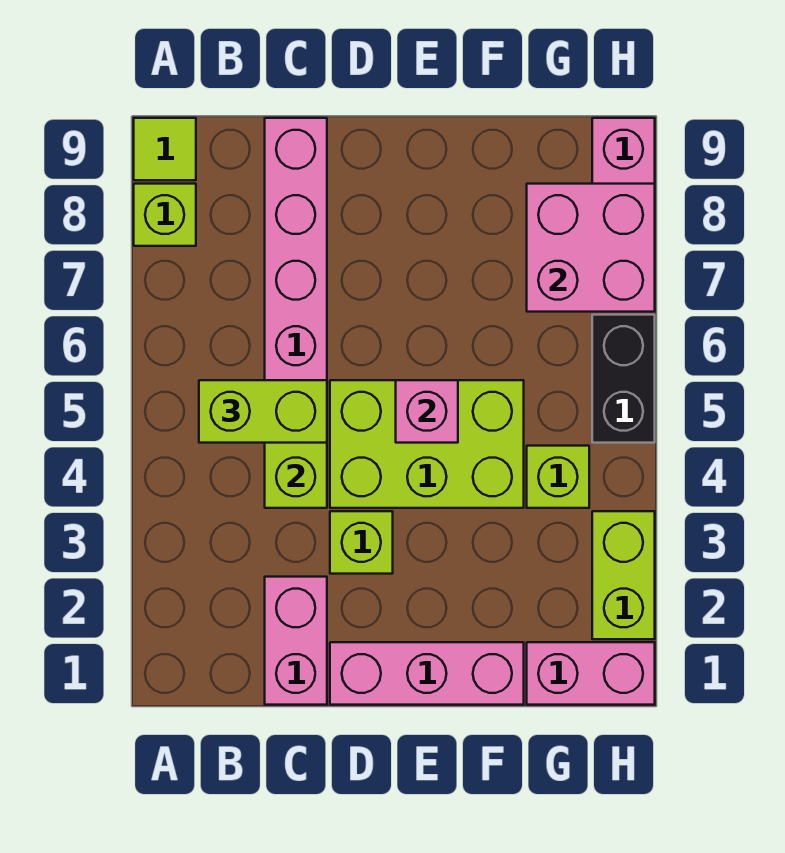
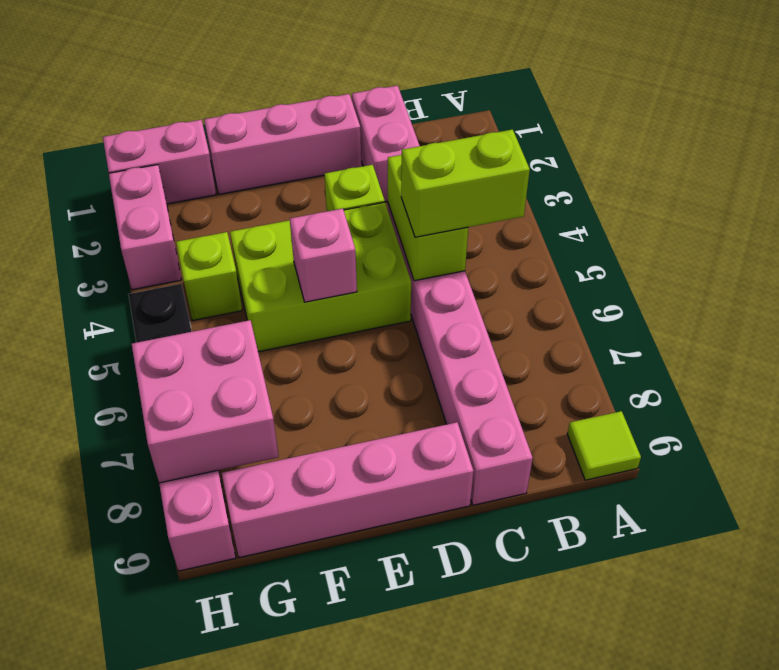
lime brick A8 level 1 -> none
none -> pink brick D9:G9 level 1
lime brick H2:H3 level 1 -> pink brick H2:H3 level 1

